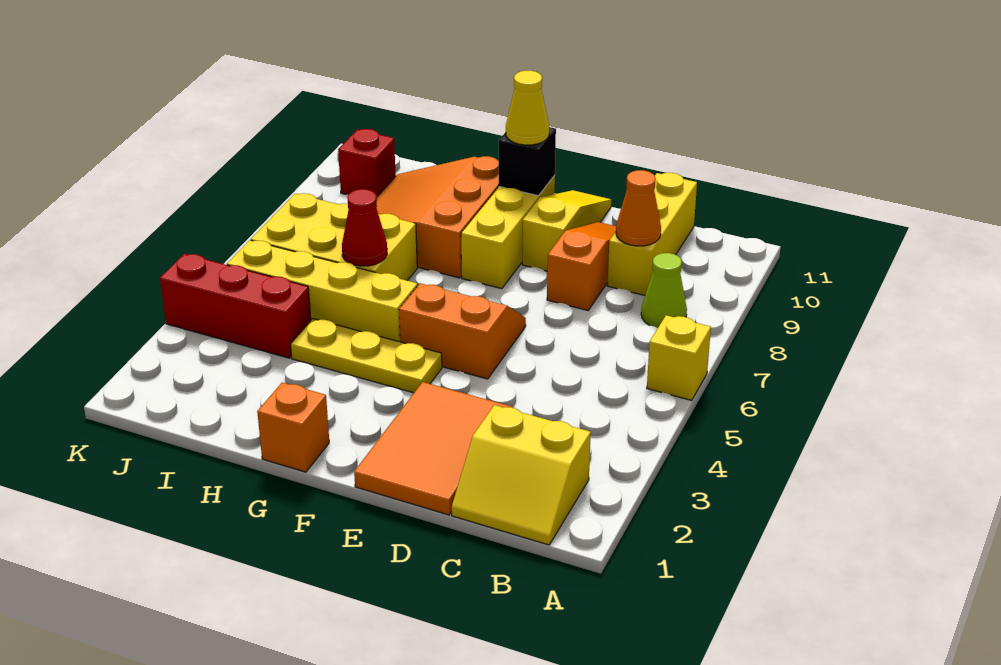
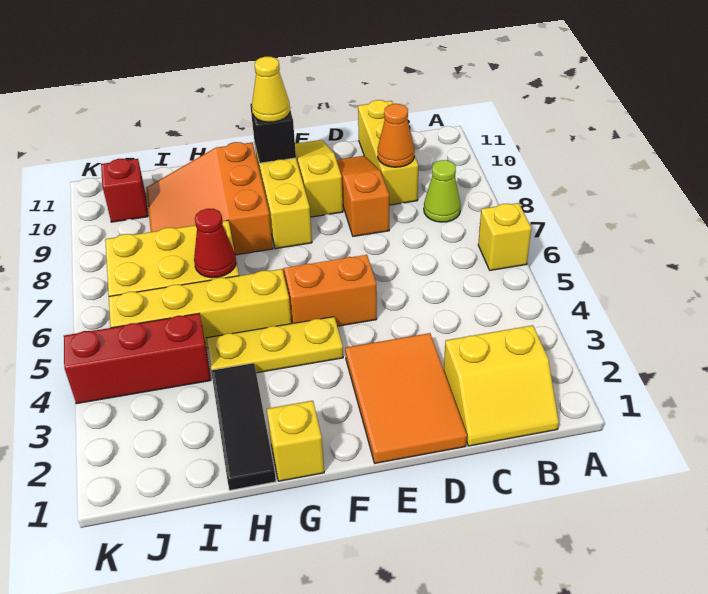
orange brick G1 level 1 -> yellow brick G1 level 1
none -> black tile H1:H3 level 1

